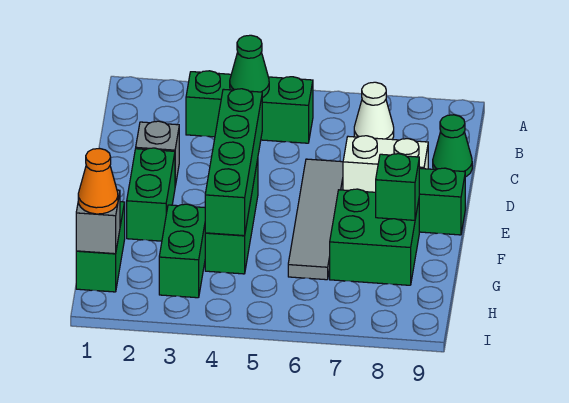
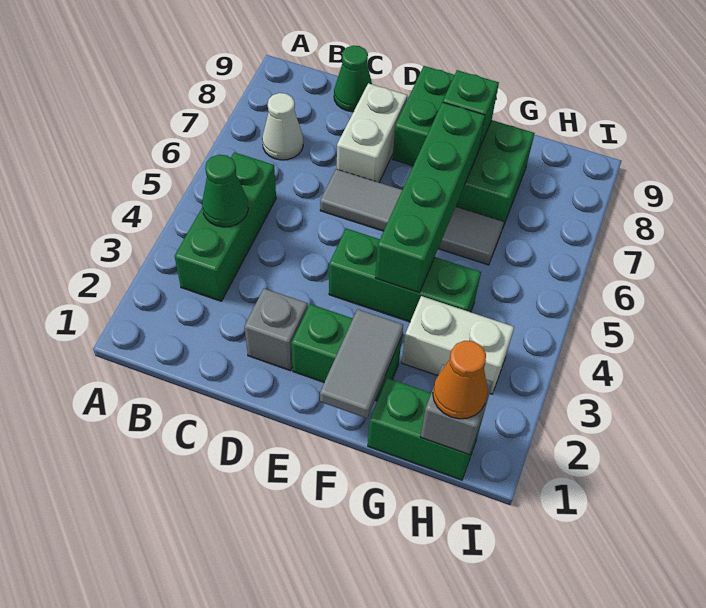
green brick D4:G4 level 2 -> green brick F4:F7 level 2
none -> grey tile F1:F2 level 2
green brick G3:H3 level 1 -> white brick G3:H3 level 1

